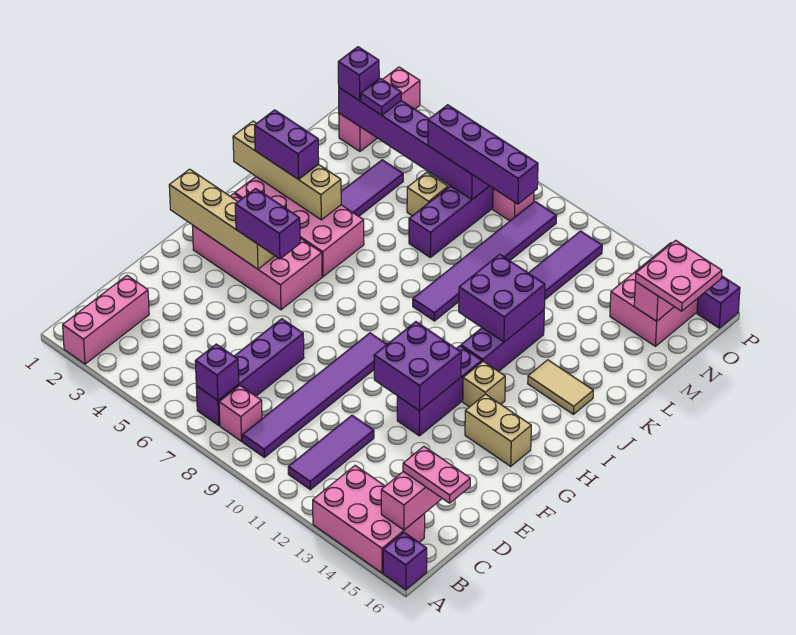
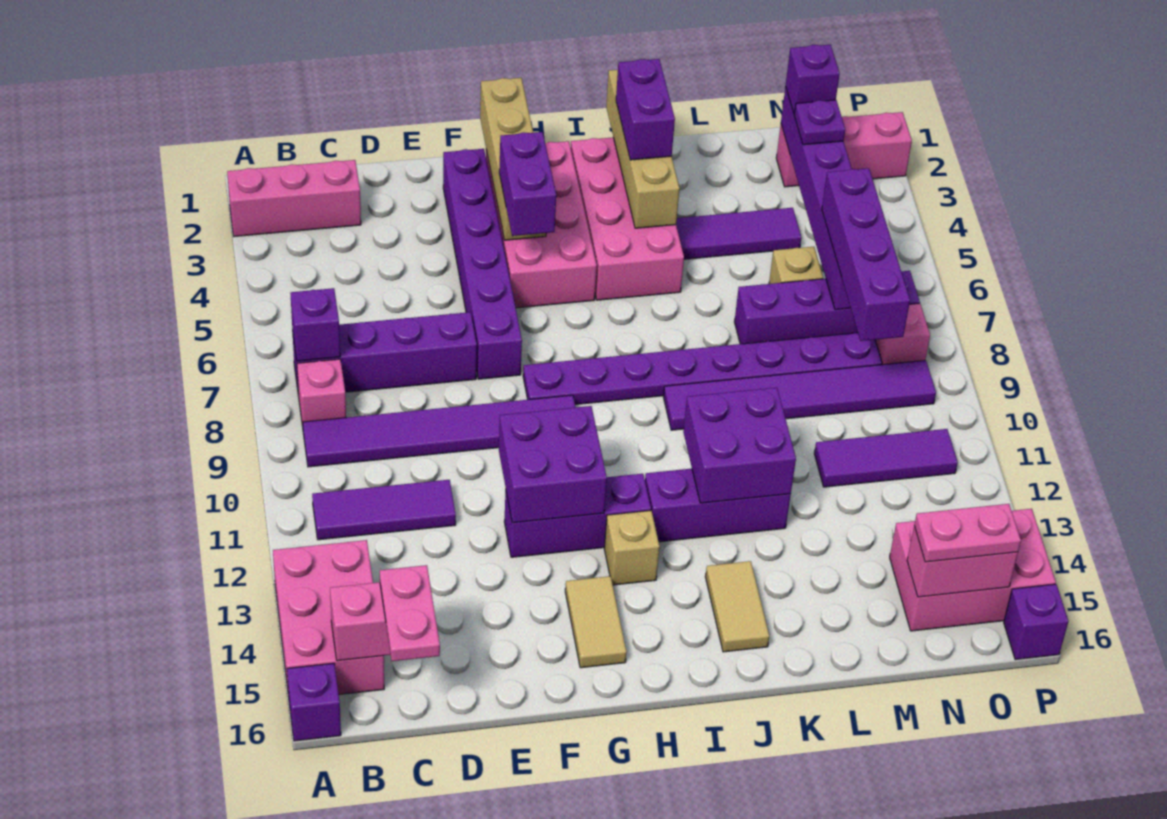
none -> purple brick F2:F7 level 1
none -> purple plate G8:N8 level 1
tan brick G14:G15 level 1 -> tan tile G14:G15 level 1
pink plate N15:O16 level 3 -> pink plate N15:O15 level 3

